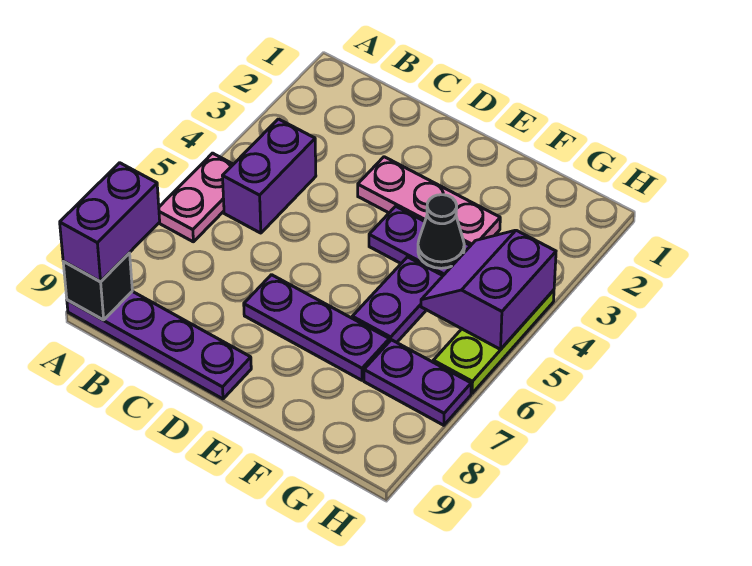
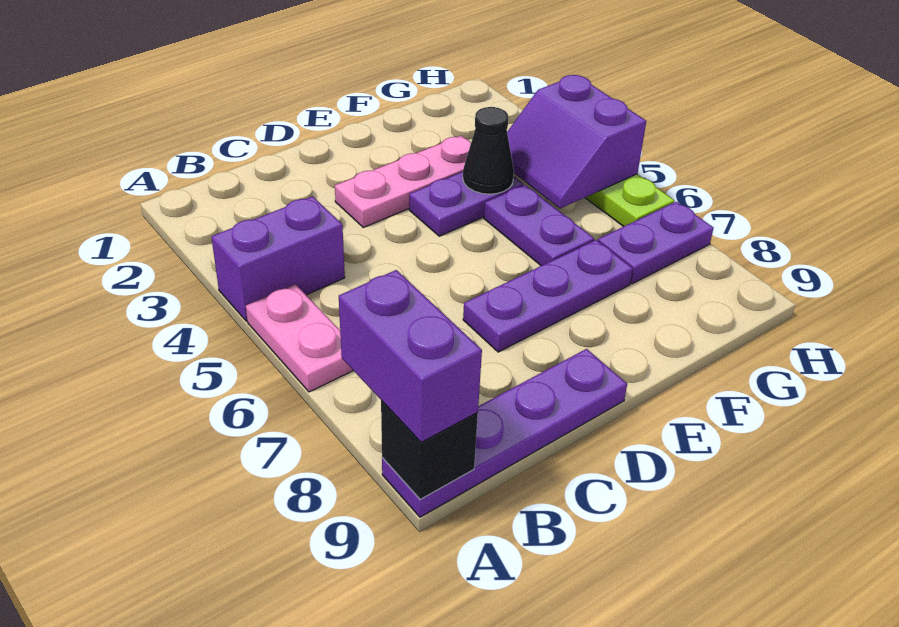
purple brick B4:B5 level 1 -> purple brick A4:B4 level 1

